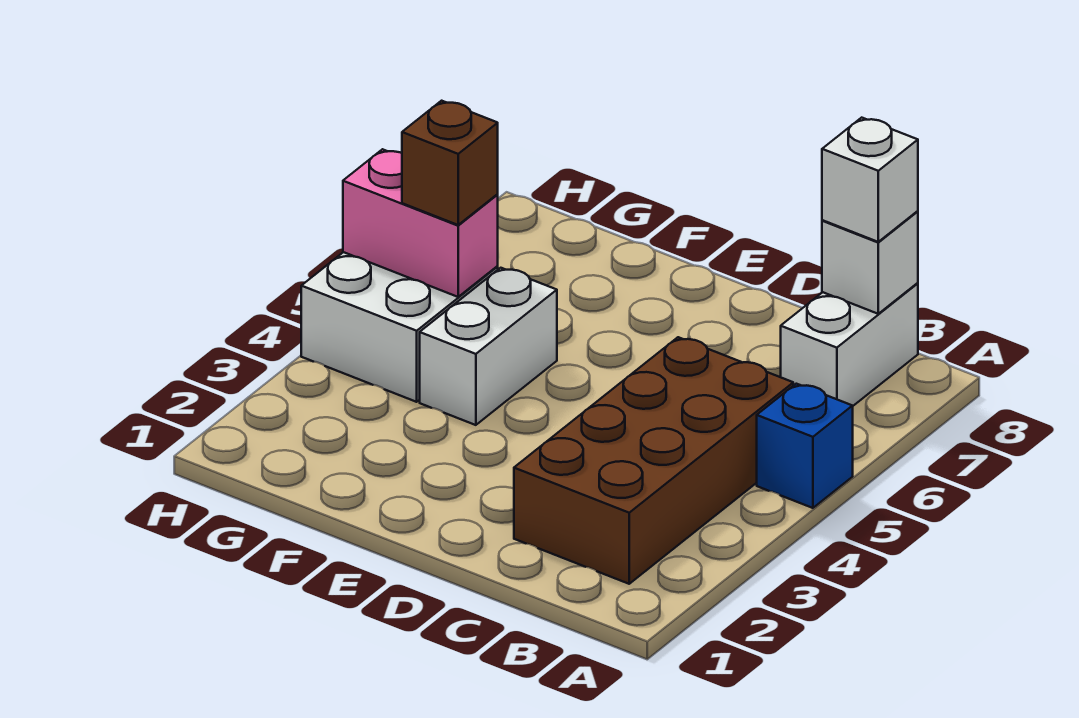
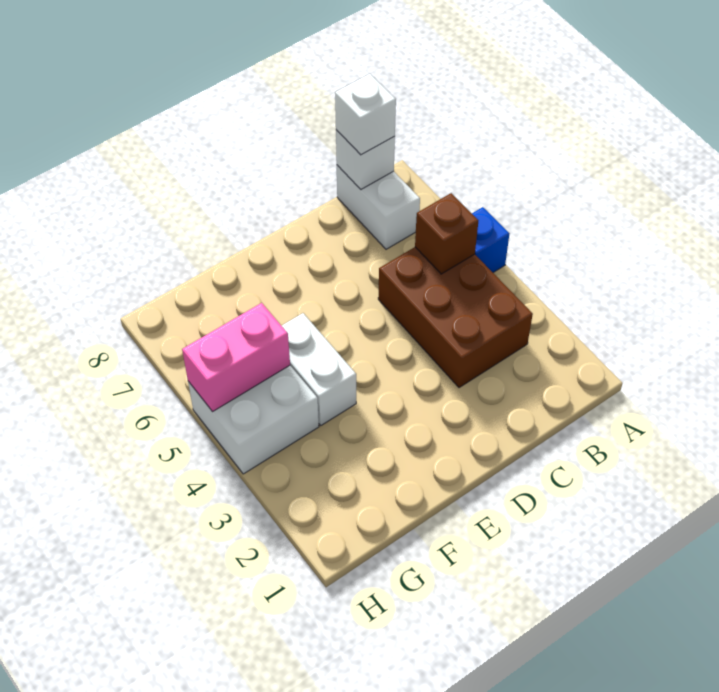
brown brick B2:C5 level 1 -> brown brick B3:C5 level 1
brown brick G5 level 3 -> brown brick B5 level 2

